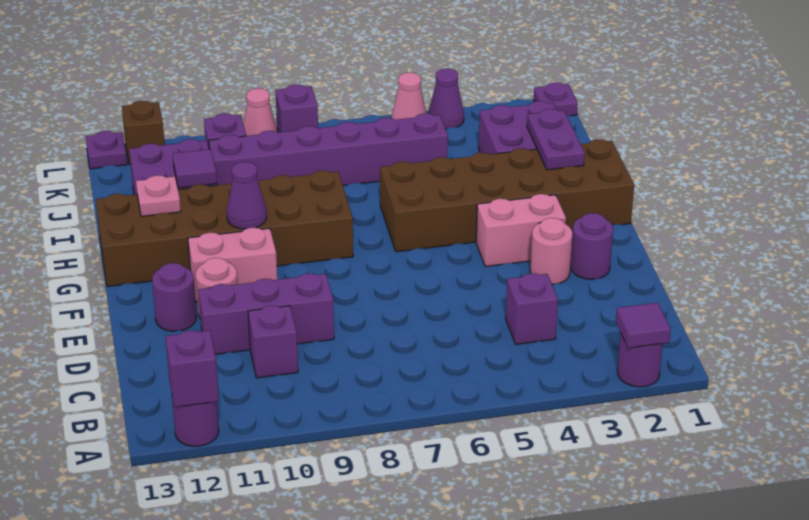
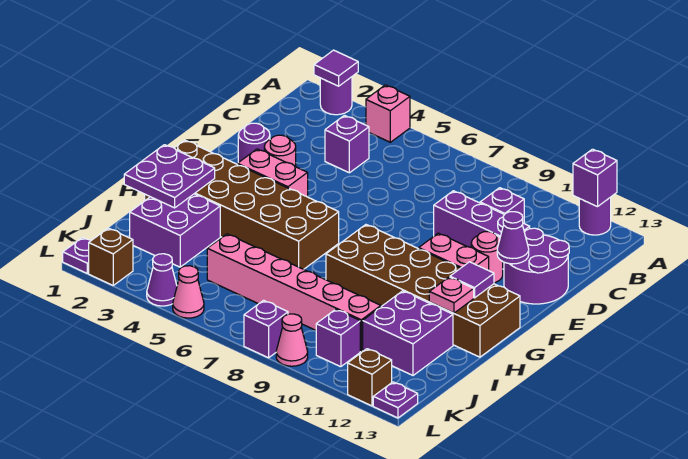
none -> pink brick A4 level 1
purple round brick E12 level 1 -> purple round brick D12:E13 level 1
purple cone G10 level 2 -> purple cone E12 level 2
purple plate H2:I2 level 2 -> purple plate H1:I2 level 2
purple tile I11 level 2 -> purple tile G12 level 2
purple brick J5:J10 level 1 -> pink brick J5:J10 level 1
none -> brown brick L2 level 1

